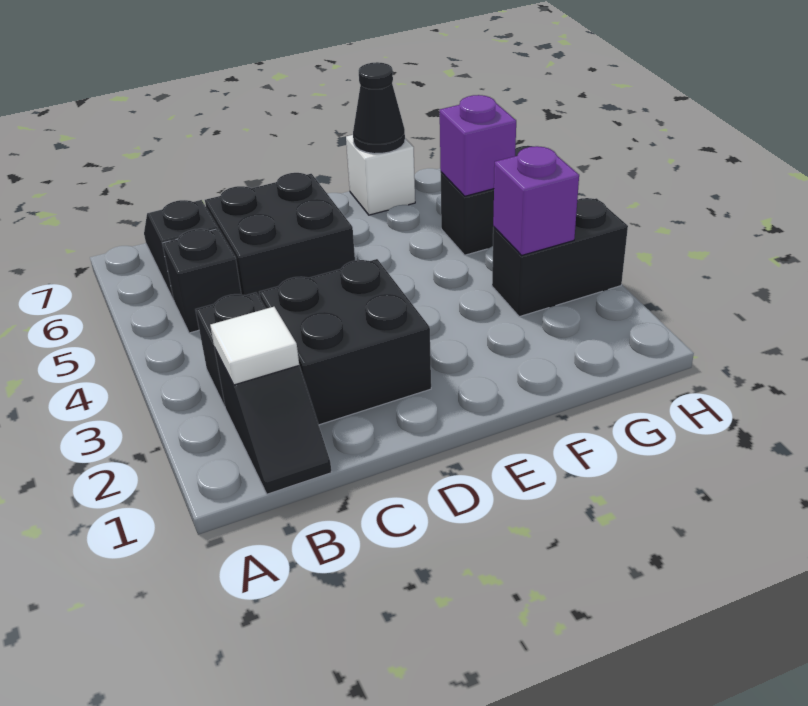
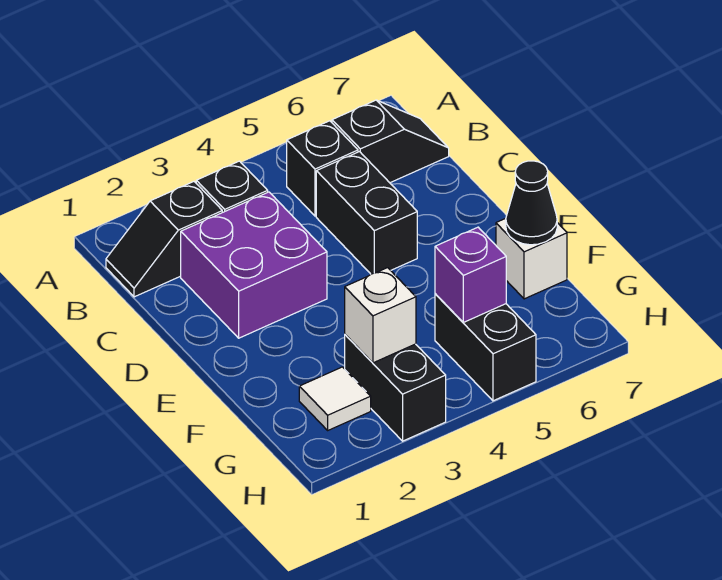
white tile B2 level 2 -> white tile G2 level 1
black brick C2:D3 level 1 -> purple brick C2:D3 level 1
black brick C5:D6 level 1 -> black brick C5:D5 level 1
purple brick G3 level 2 -> white brick G3 level 2

